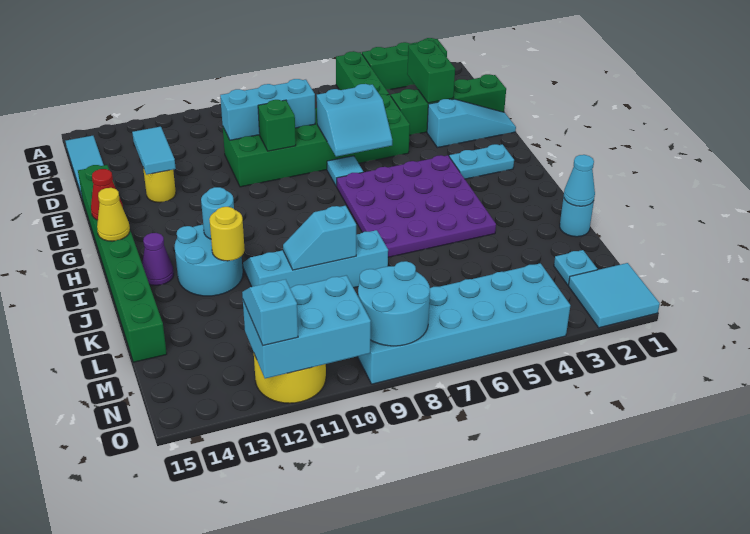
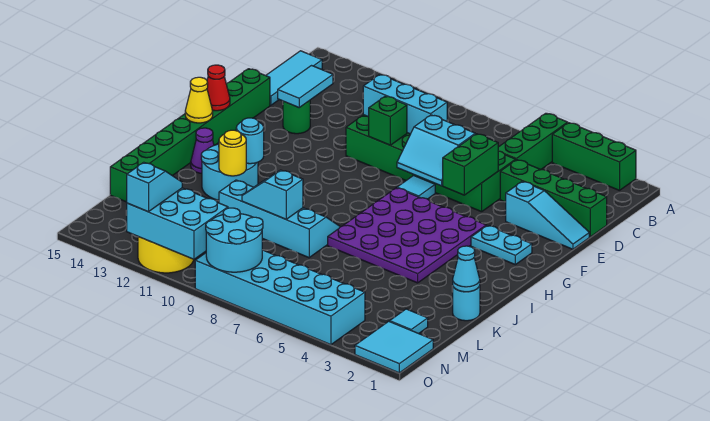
green brick C3:D3 level 2 -> green brick E5:F5 level 2
yellow round brick E13 level 1 -> green round brick E13 level 1
cyan plate M2 level 1 -> cyan tile M2 level 1

